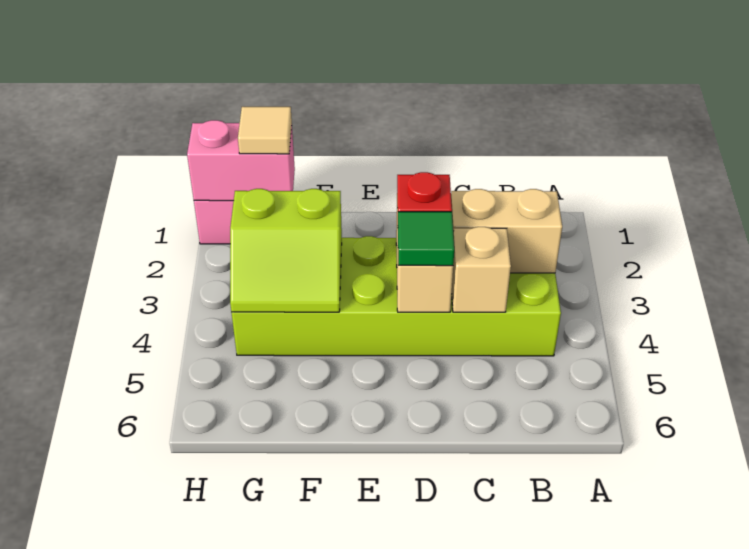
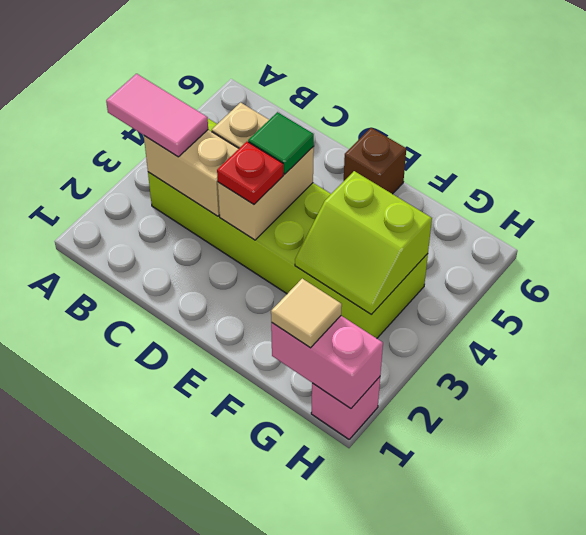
none -> pink tile A3:B3 level 3
none -> brown brick E6 level 1
lime slope F3:G4 level 2 top 3 -> lime slope F3:G4 level 2 top 4

